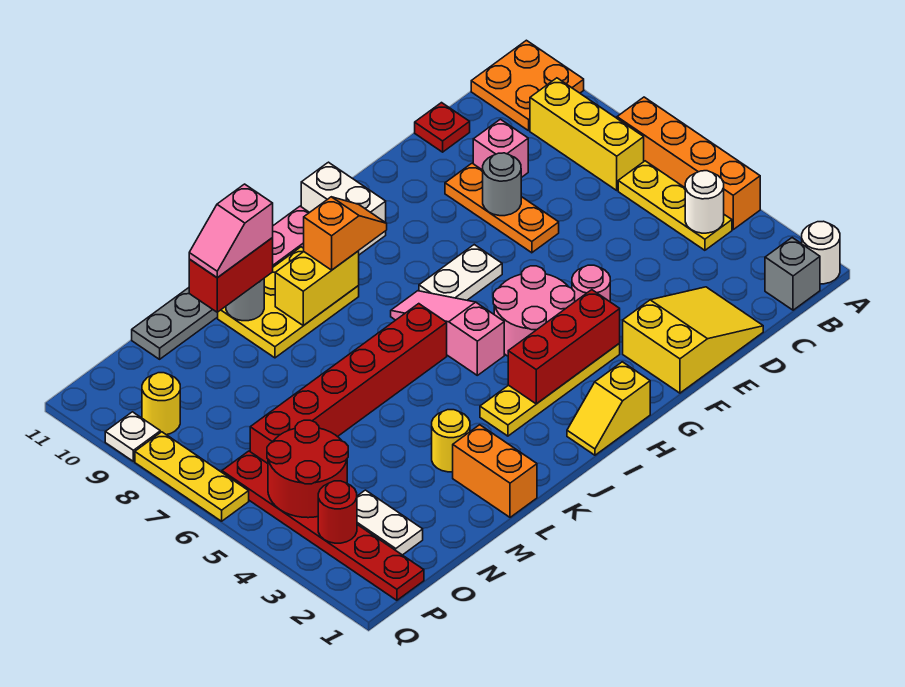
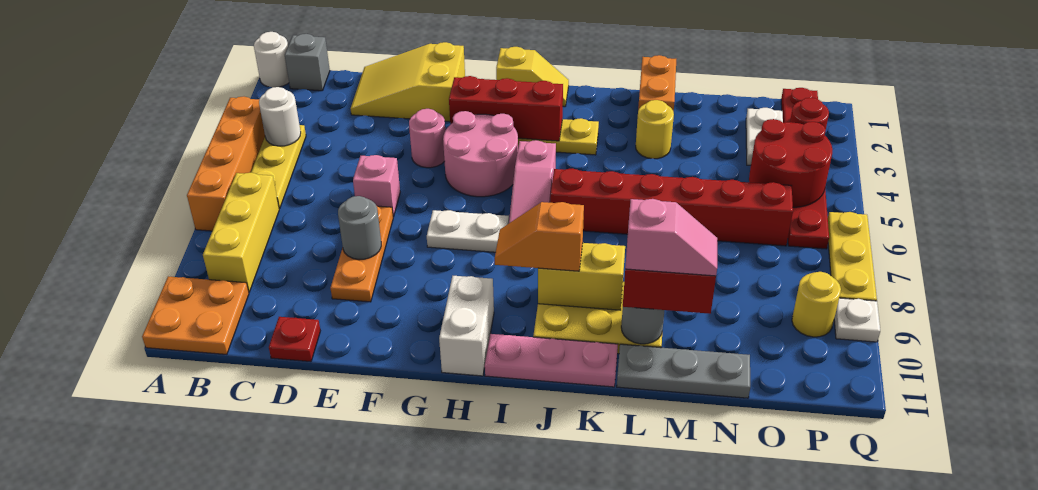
pink brick D9 level 1 -> pink brick E6 level 1

